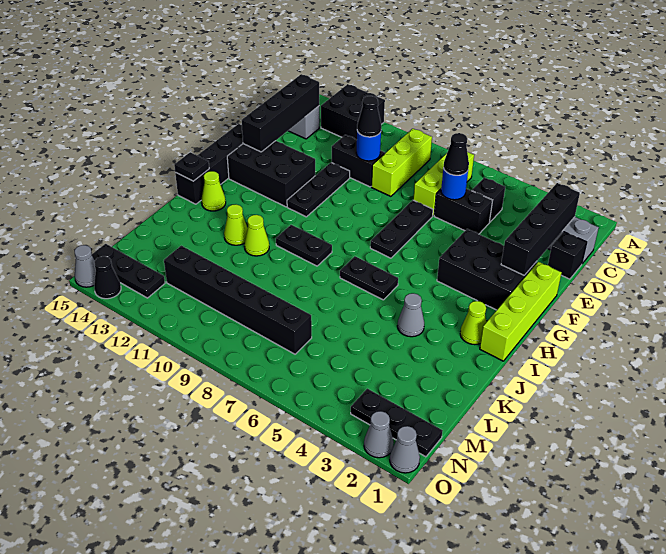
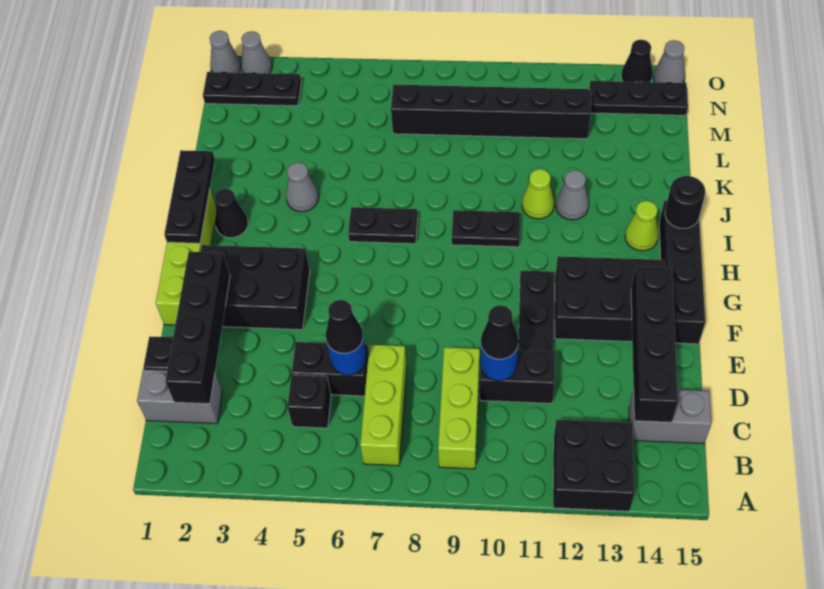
black plate E7:G7 level 1 -> black plate H1:J1 level 2
lime cone I2 level 1 -> black cone I2 level 1
black plate I15 level 2 -> black round brick I15 level 2
lime cone J12 level 1 -> grey cone J12 level 1

